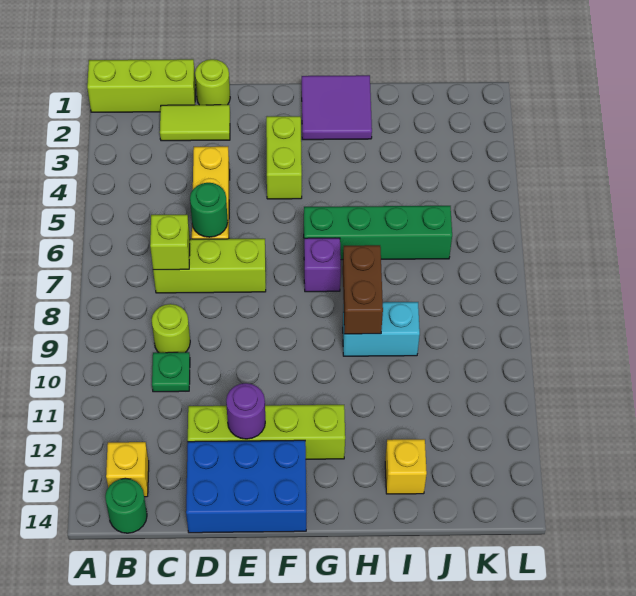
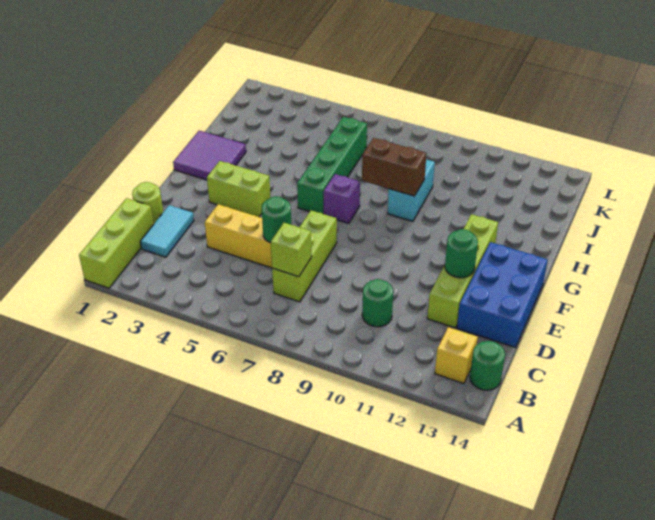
lime tile C2:D2 level 1 -> cyan tile C2:D2 level 1
lime round brick C9 level 1 -> none
green plate C10 level 1 -> green round brick C10 level 1
purple round brick E12 level 2 -> green round brick E12 level 2
yellow brick I13 level 1 -> none

